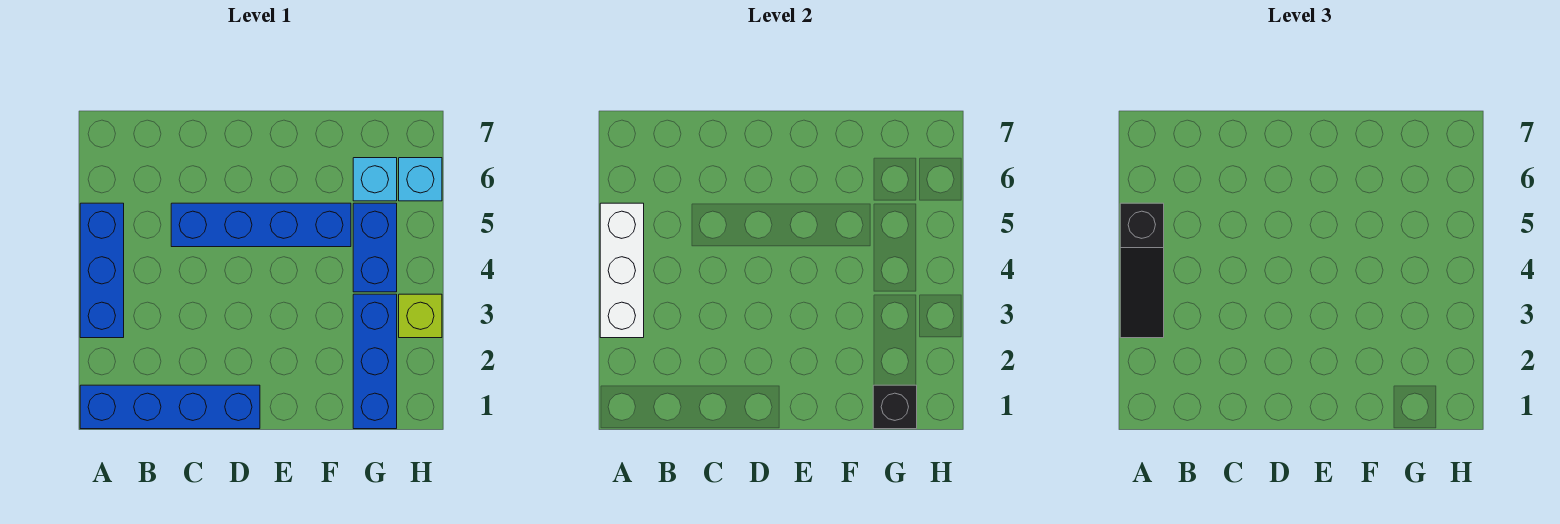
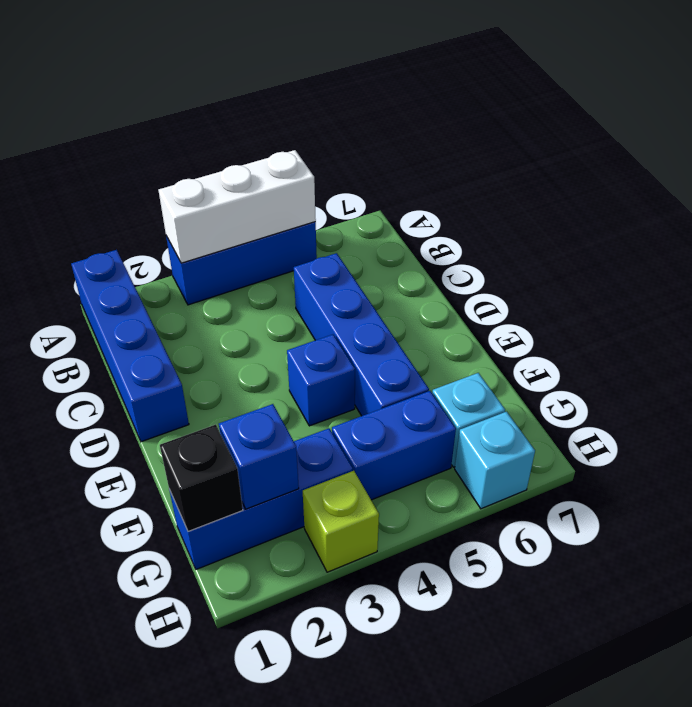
black slope A3:A5 level 3 top 5 -> none
none -> blue brick E4 level 1
none -> blue brick G2 level 2

